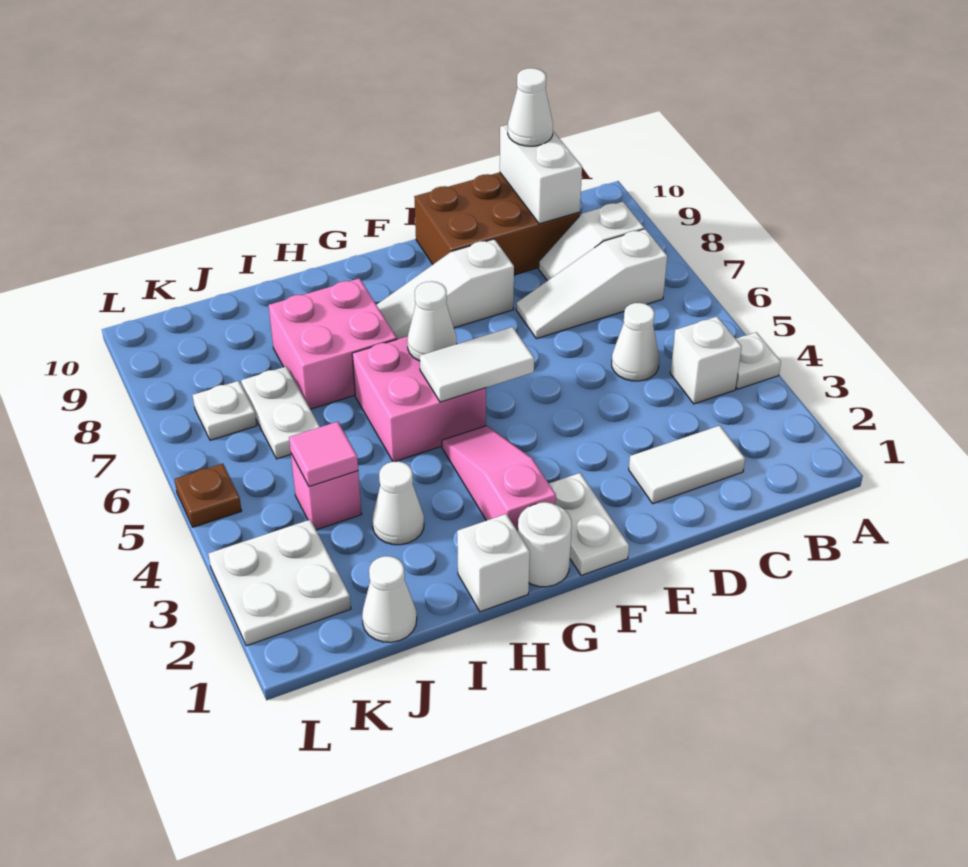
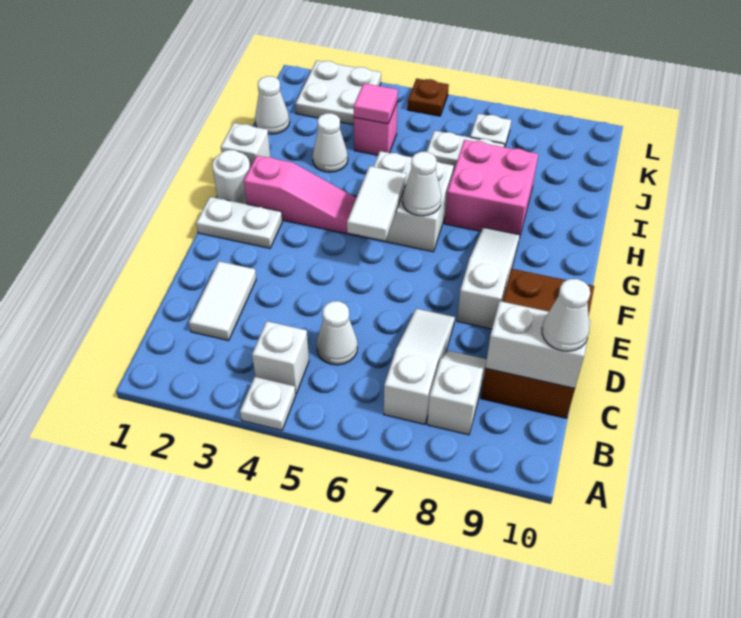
pink brick G5:H6 level 1 -> white brick G5:H6 level 1

